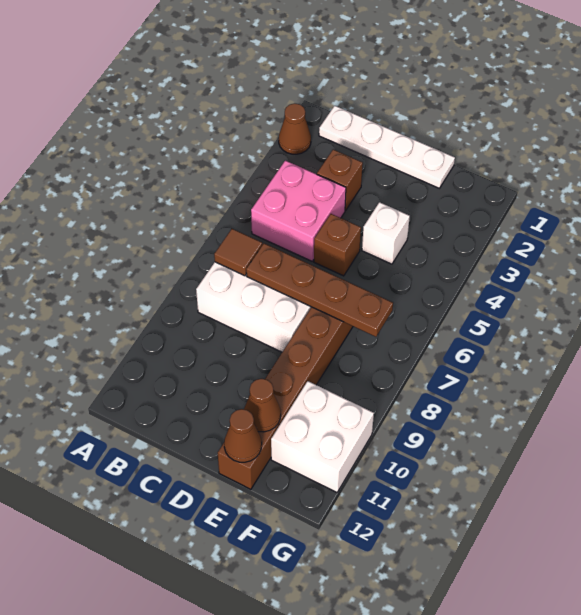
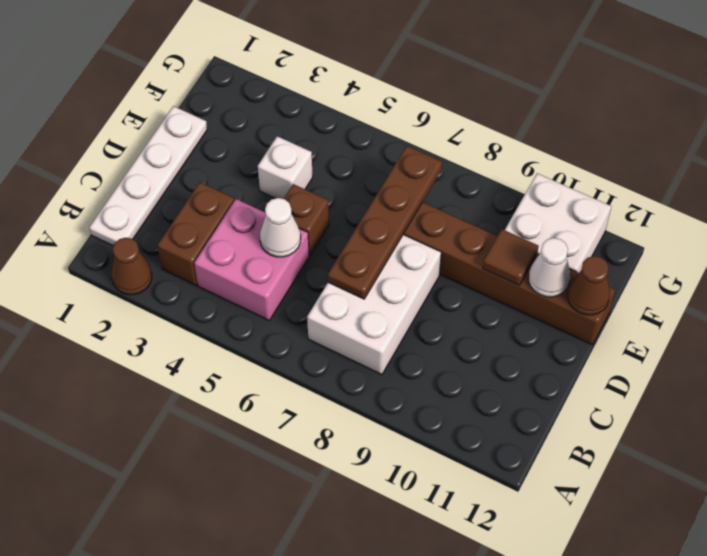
brown tile B7 level 2 -> brown tile E10 level 2
brown brick C3 level 1 -> brown brick B3:C3 level 1
none -> white cone C5 level 2
brown cone E11 level 2 -> white cone E11 level 2

